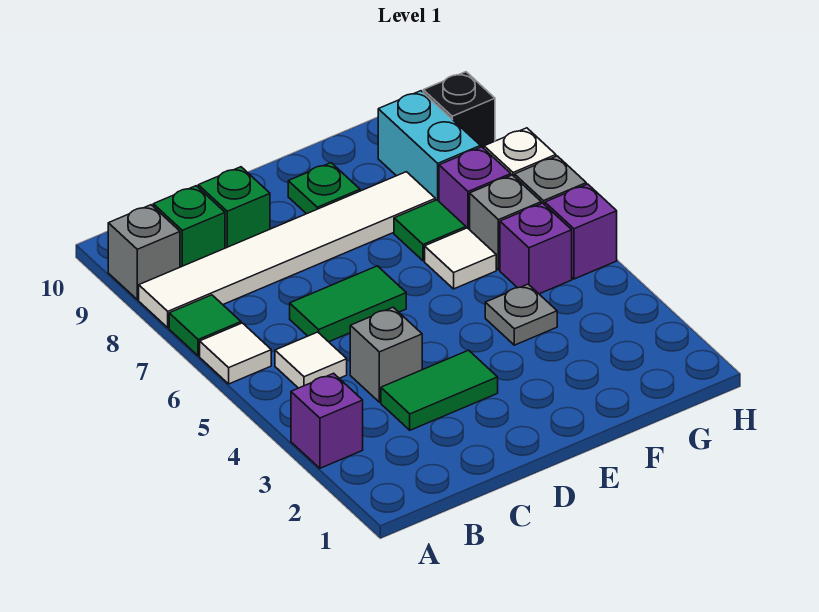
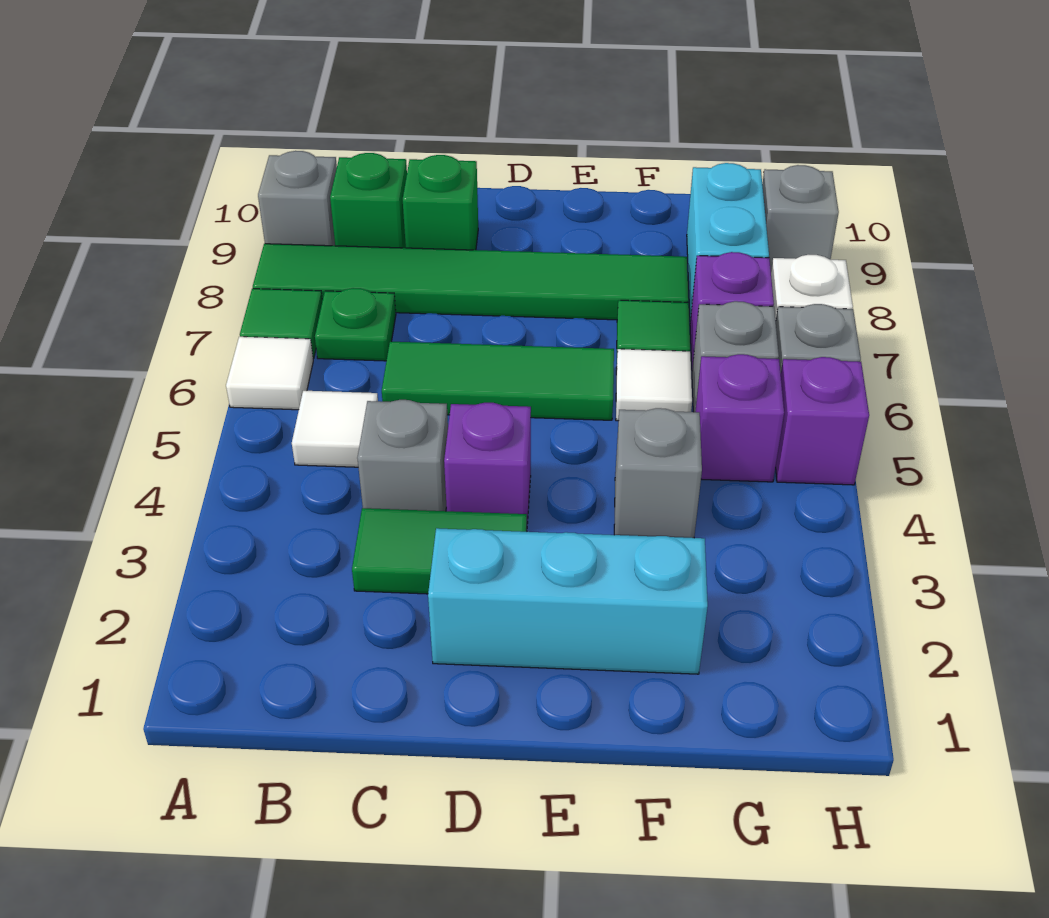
purple brick A3 level 1 -> purple brick D4 level 1
white tile A8:F8 level 1 -> green tile A8:F8 level 1
green tile C6:D6 level 1 -> green tile C6:E6 level 1
none -> cyan brick D2:F2 level 1
green plate E9 level 1 -> green plate B7 level 1
grey plate F4 level 1 -> grey brick F4 level 1
black brick H9 level 1 -> grey brick H9 level 1

